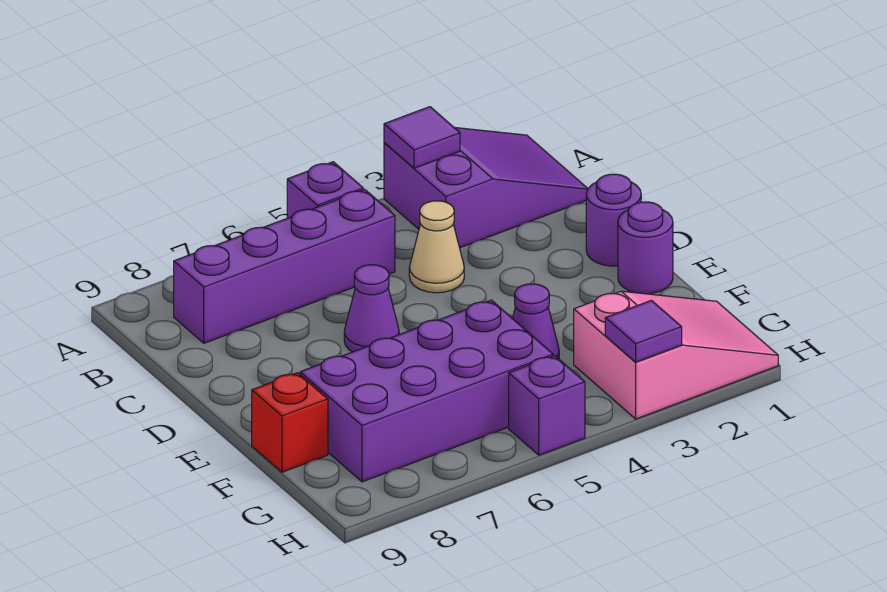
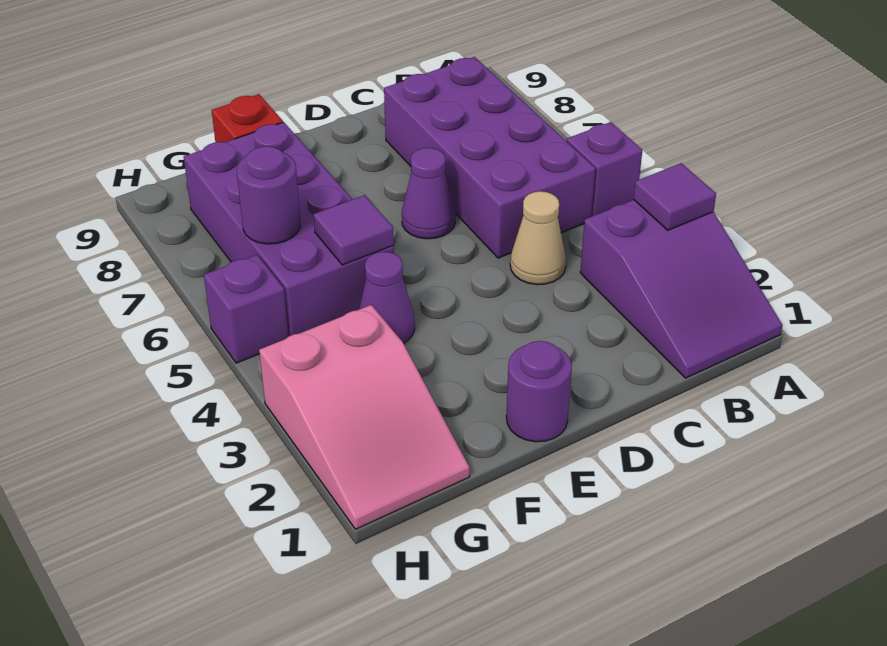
purple brick B5:B8 level 1 -> purple brick B5:C8 level 1
purple round brick D1 level 1 -> purple round brick G6 level 2
purple tile H3 level 2 -> purple tile F5 level 2

